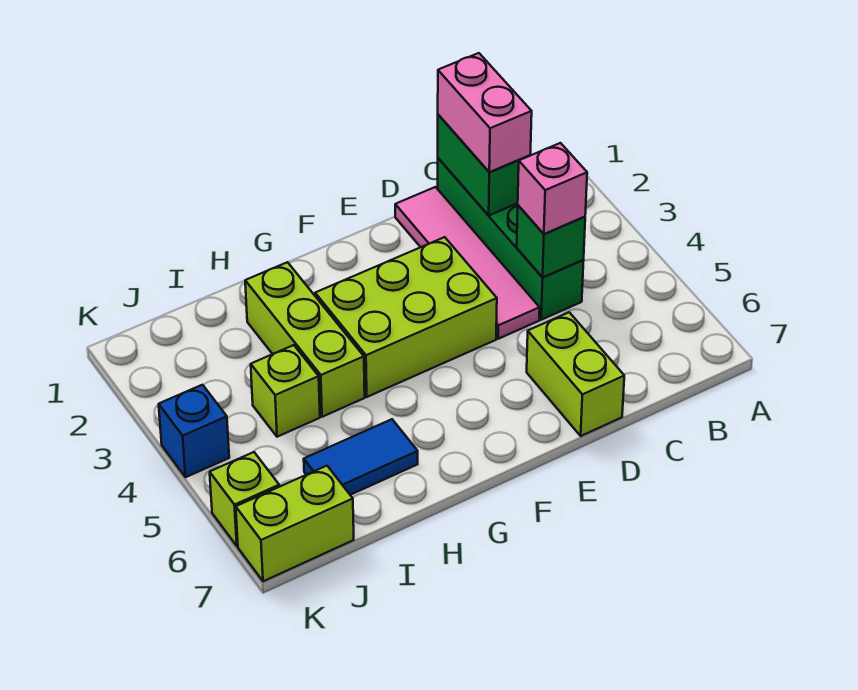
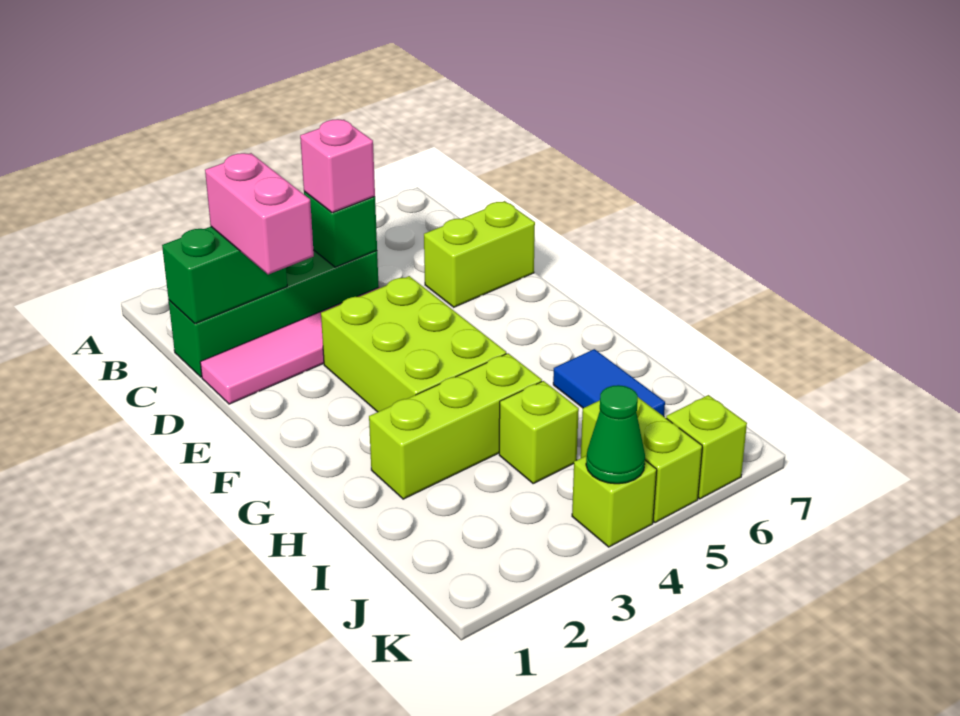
pink brick C1:C2 level 3 -> pink brick C2:D2 level 3
lime brick J7:K7 level 1 -> lime brick J5:K5 level 1
blue brick K4 level 1 -> lime brick K4 level 1
none -> green cone K4 level 2

